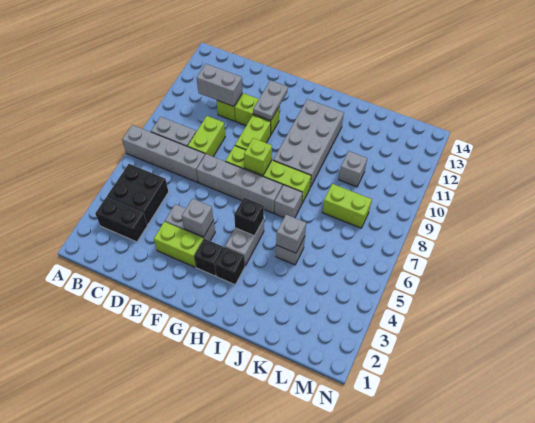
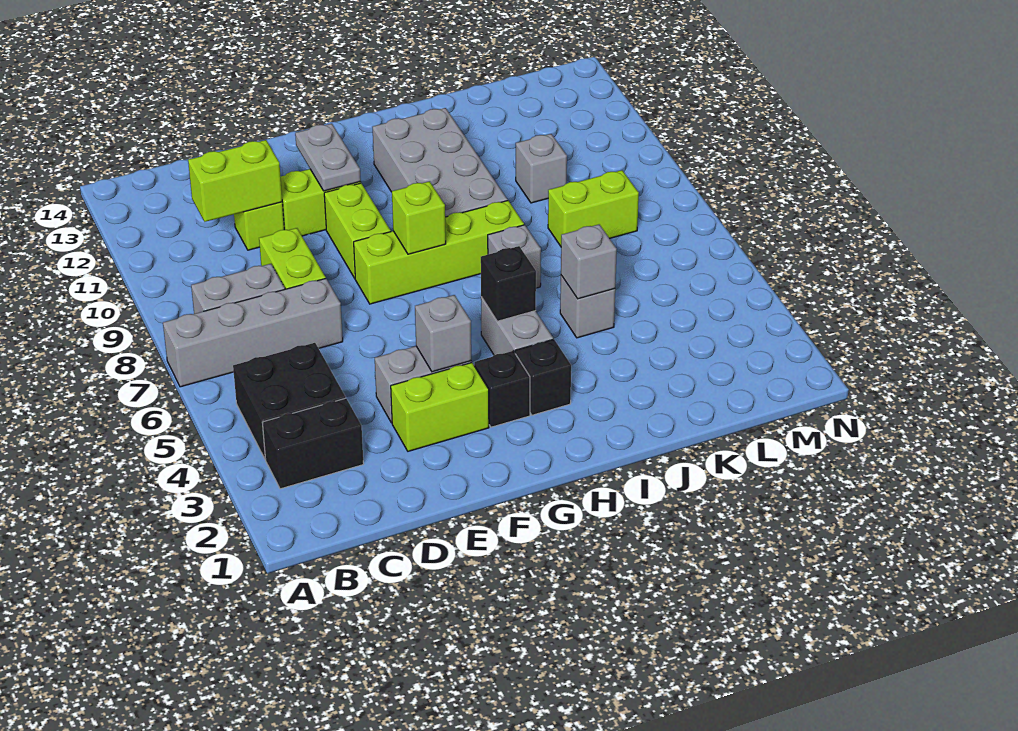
grey brick C11:D11 level 2 -> lime brick C11:D11 level 2
grey brick E7:H7 level 1 -> none

